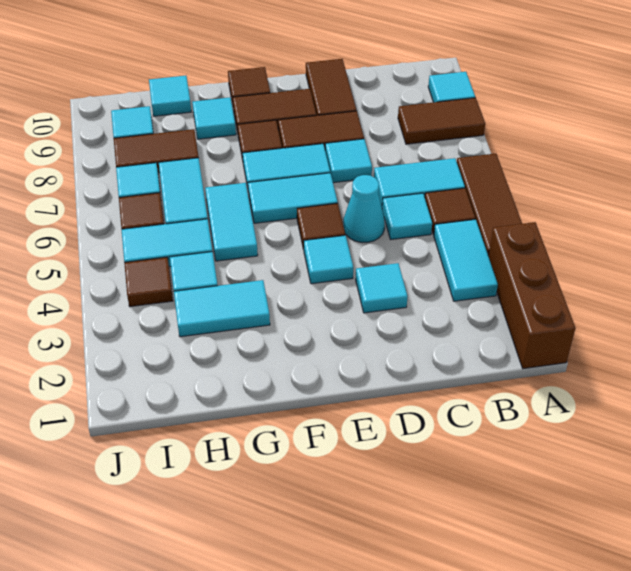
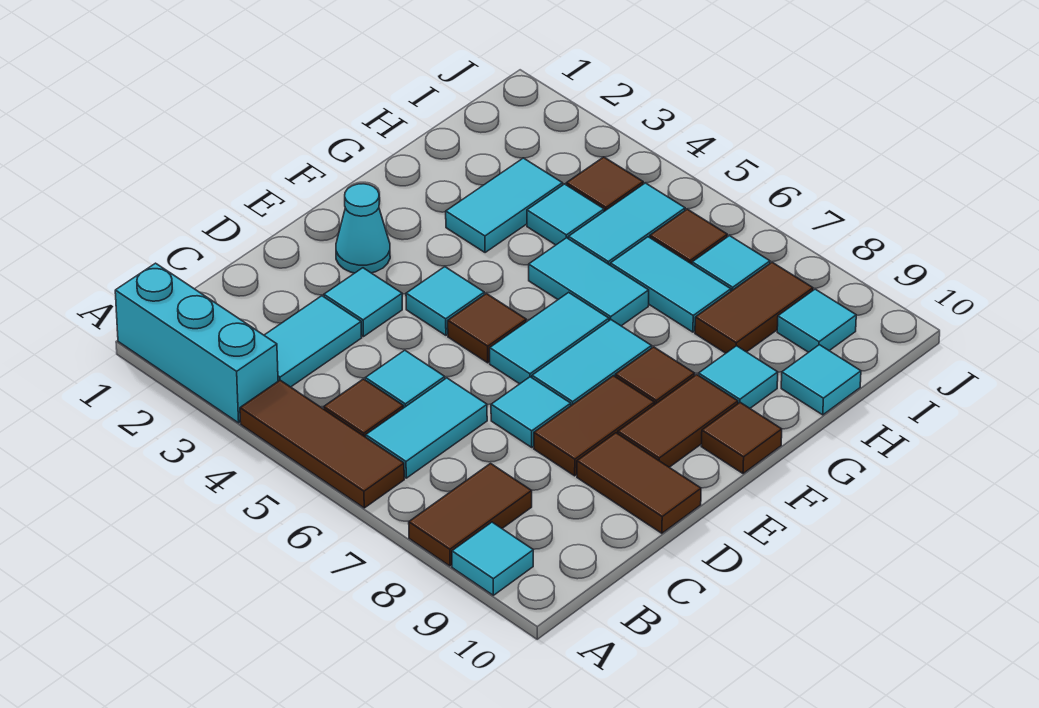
brown brick A1:A3 level 1 -> cyan brick A1:A3 level 1
cyan tile B3:B4 level 1 -> cyan tile B3:C3 level 1
cyan cone D5 level 1 -> cyan cone E2 level 1

